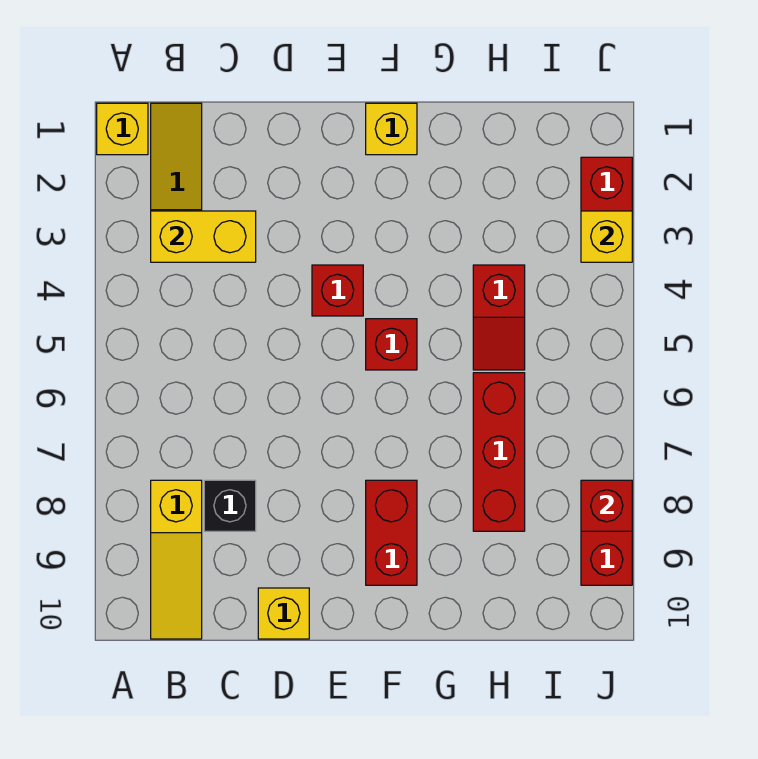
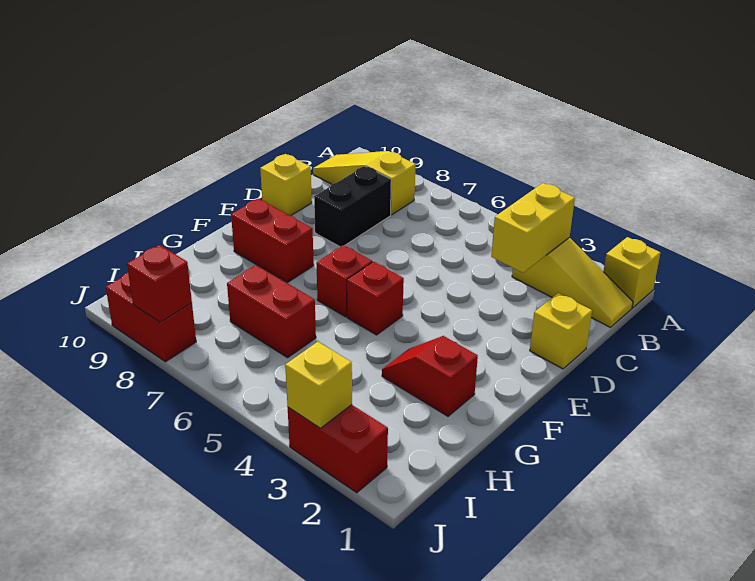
black brick C8 level 1 -> black brick C8:D8 level 1
red brick E4 level 1 -> red brick F6 level 1
yellow brick F1 level 1 -> yellow brick D1 level 1
red slope H4:H5 level 1 top 4 -> red slope G2:G3 level 1 top 2
red brick H6:H8 level 1 -> red brick H6:H7 level 1

